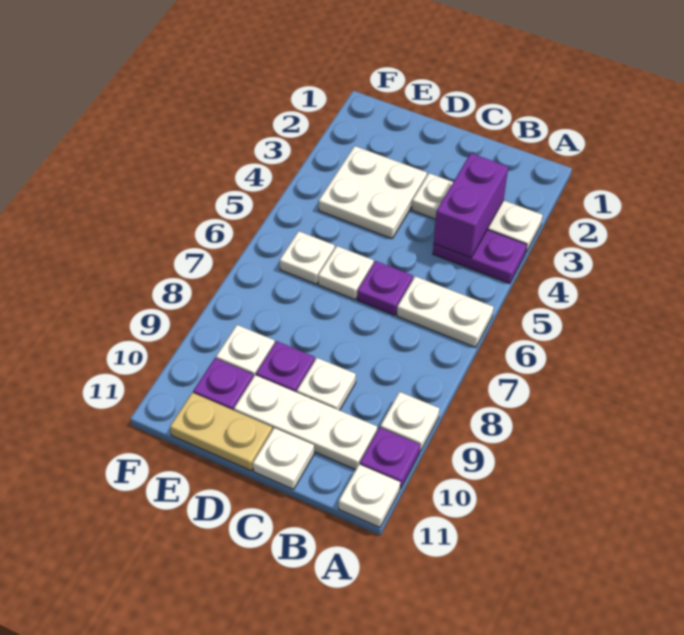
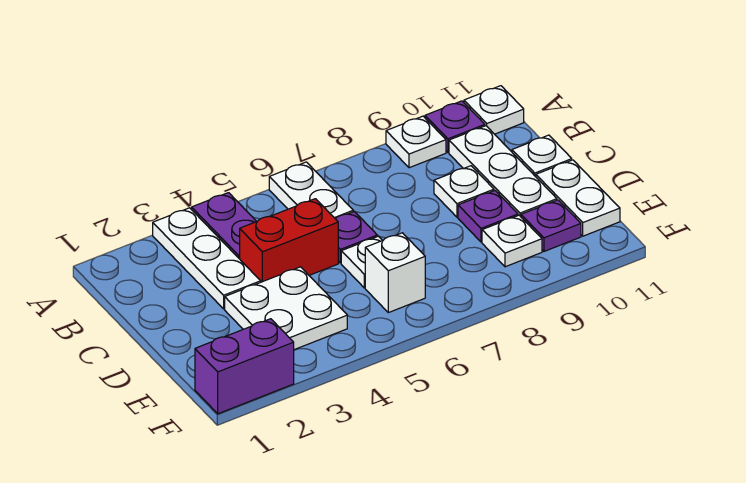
purple brick B3:B4 level 2 -> purple brick F1:F2 level 1
none -> red brick C4:C5 level 1
tan plate D11:E11 level 1 -> white plate D11:E11 level 1
white plate E6 level 1 -> white brick E6 level 1

